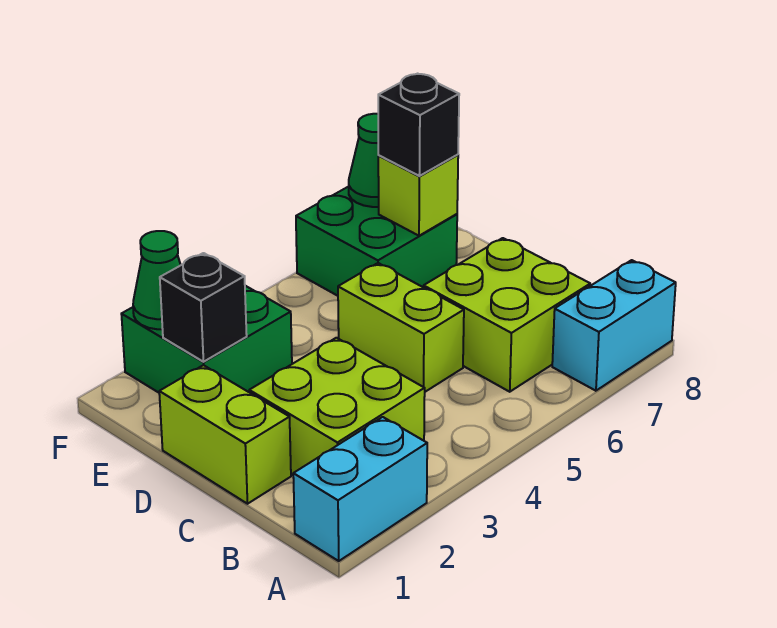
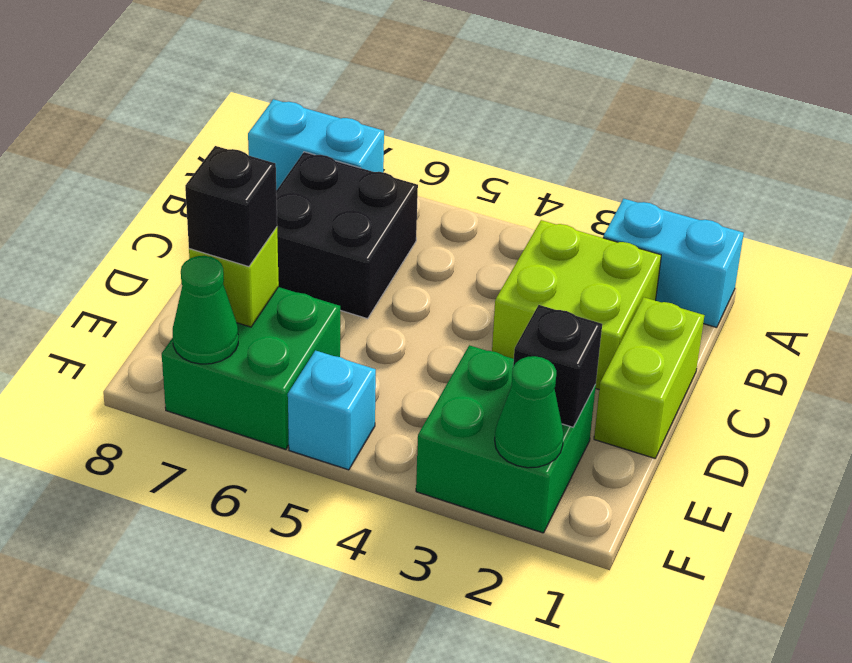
lime brick B6:C7 level 1 -> black brick B6:C7 level 1
lime brick C5:D5 level 1 -> none
none -> cyan brick F5 level 1

